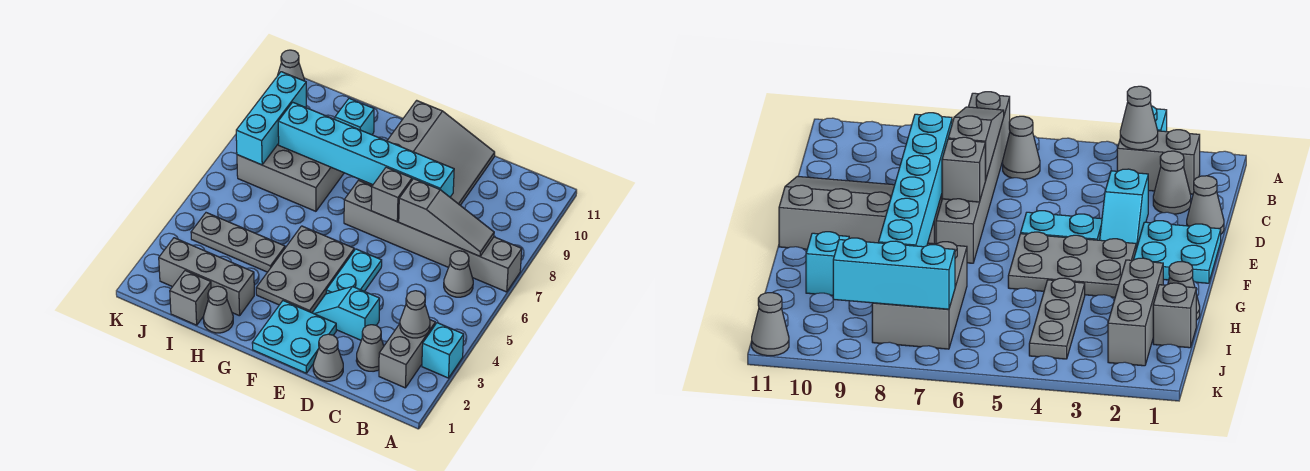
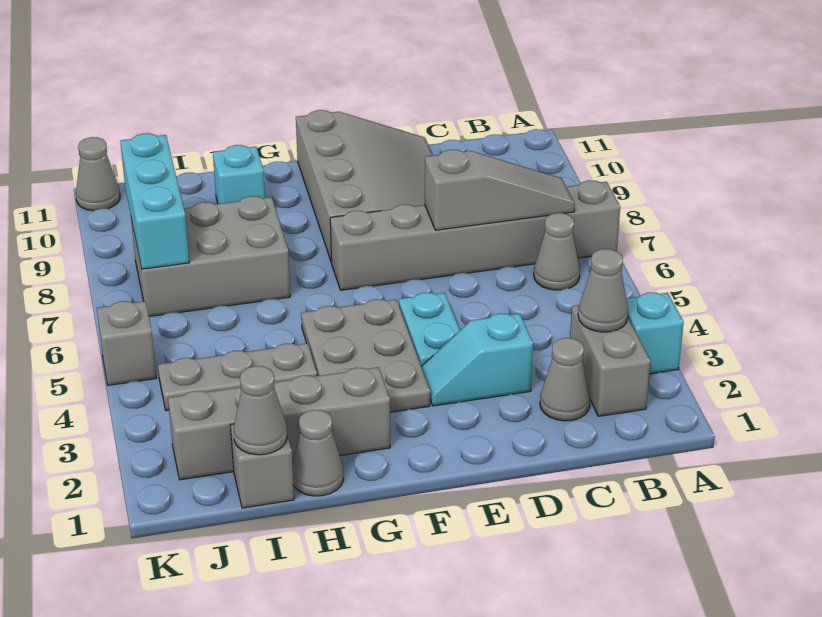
grey cone D1 level 1 -> grey cone I1 level 2
cyan brick D8:I8 level 2 -> none
cyan plate E1:F2 level 1 -> none
grey brick E7 level 2 -> grey brick K5 level 1
grey brick H2:J2 level 1 -> grey brick G2:J2 level 1

